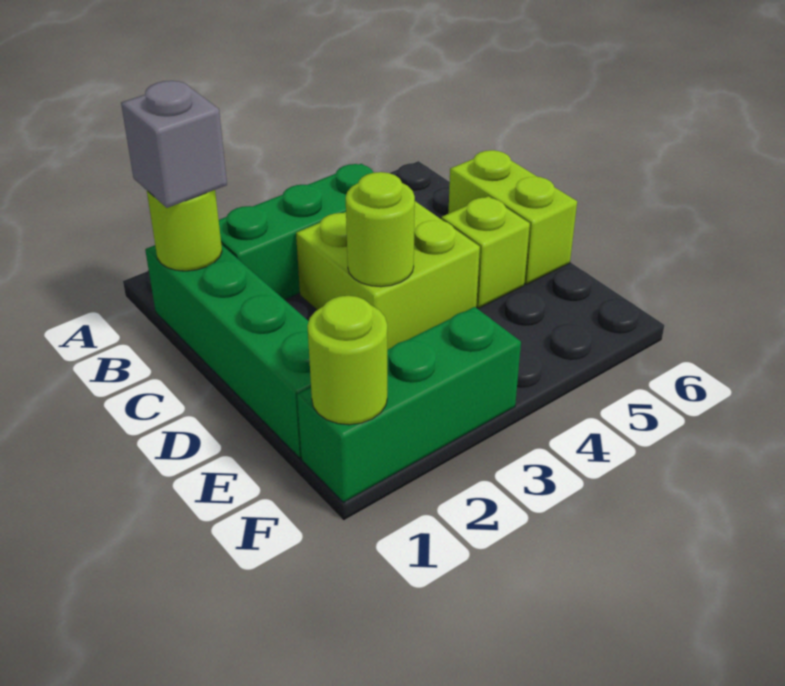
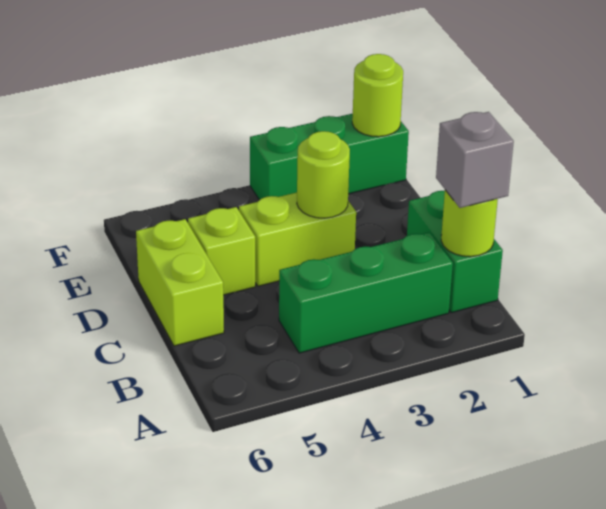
green brick B1:E1 level 1 -> green brick B1:C1 level 1
lime brick C3:D4 level 1 -> lime brick D3:D4 level 1

